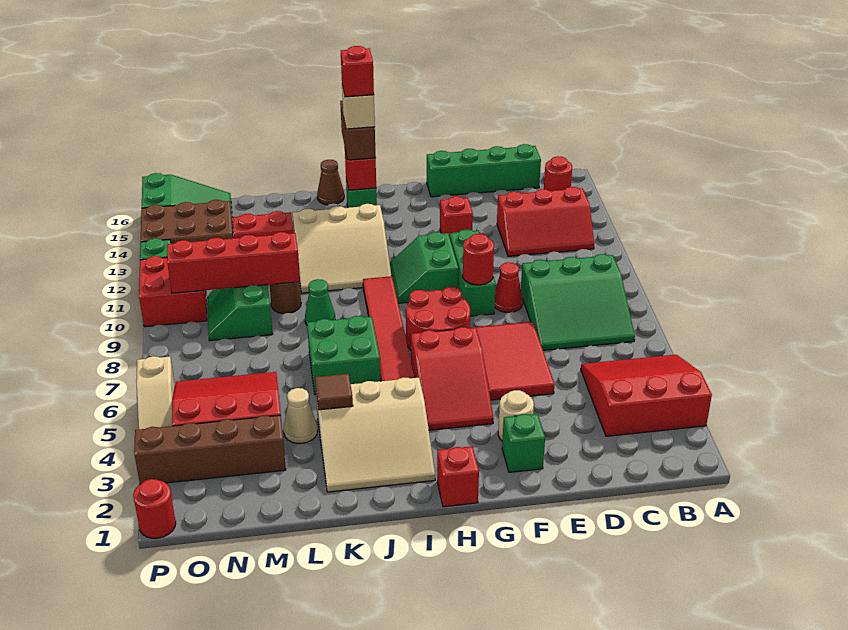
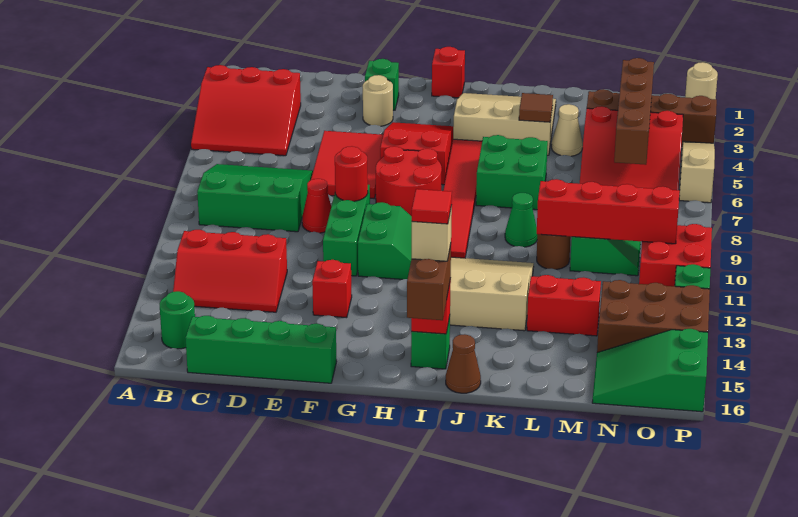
red slope B12:D13 level 1 top 13 -> red slope B12:D13 level 1 top 12
red round brick B15 level 1 -> green round brick B15 level 1
red brick I15 level 5 -> red tile I15 level 5
none -> brown brick N3:N6 level 2
red round brick P1 level 1 -> tan round brick P1 level 1

